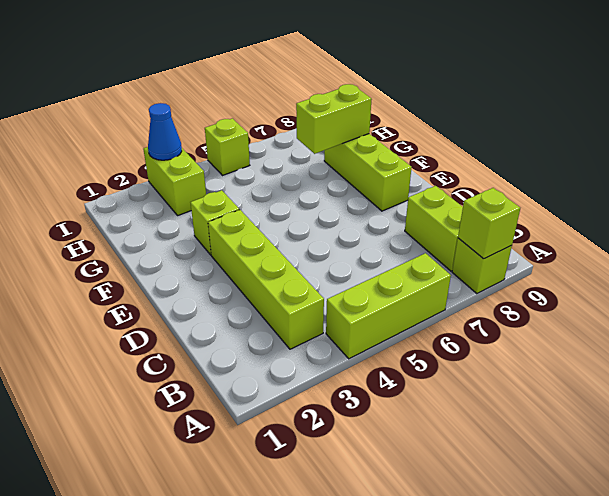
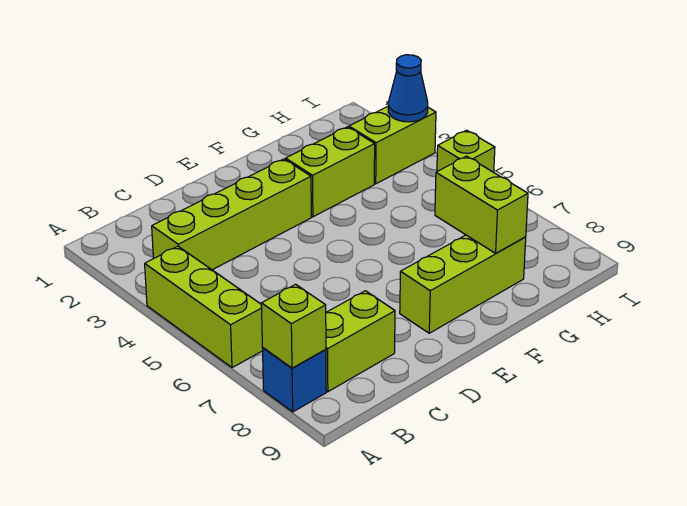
lime brick A8 level 1 -> blue brick A8 level 1
lime brick F3 level 1 -> lime brick F3:G3 level 1

